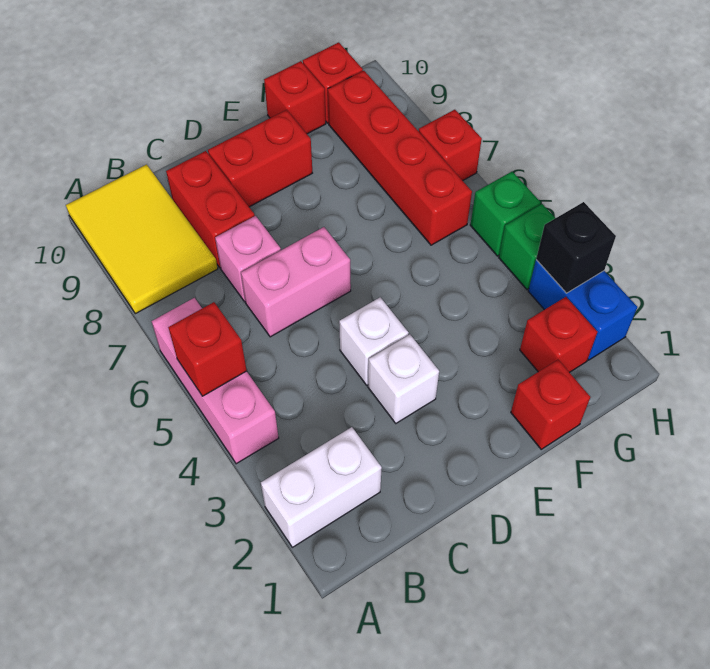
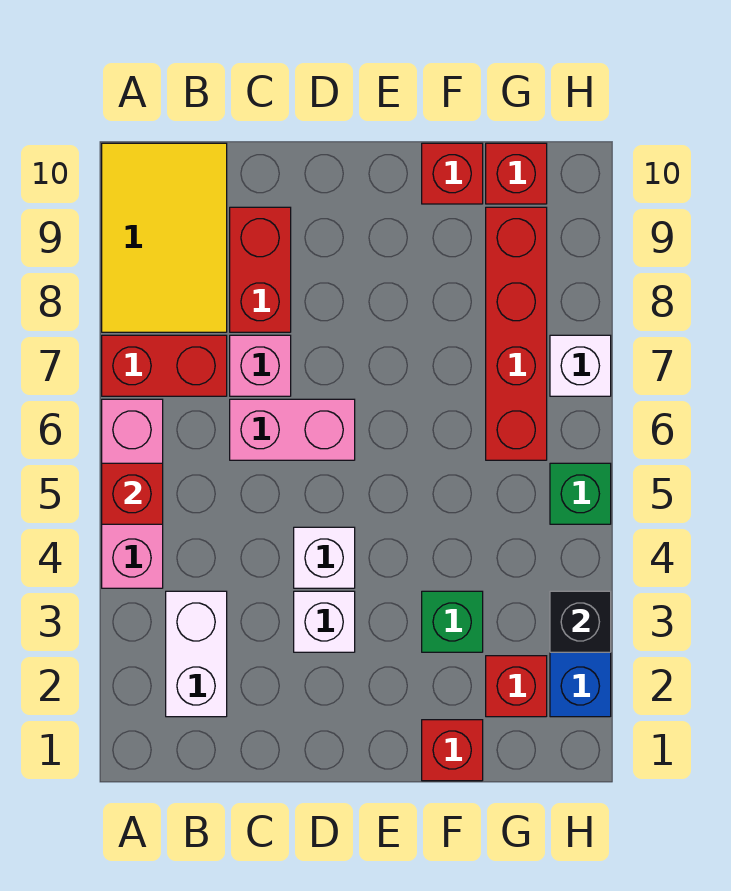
white brick A2:B2 level 1 -> white brick B2:B3 level 1
red brick D9:E9 level 1 -> red brick A7:B7 level 1
green brick H4 level 1 -> green brick F3 level 1
red brick H7 level 1 -> white brick H7 level 1

